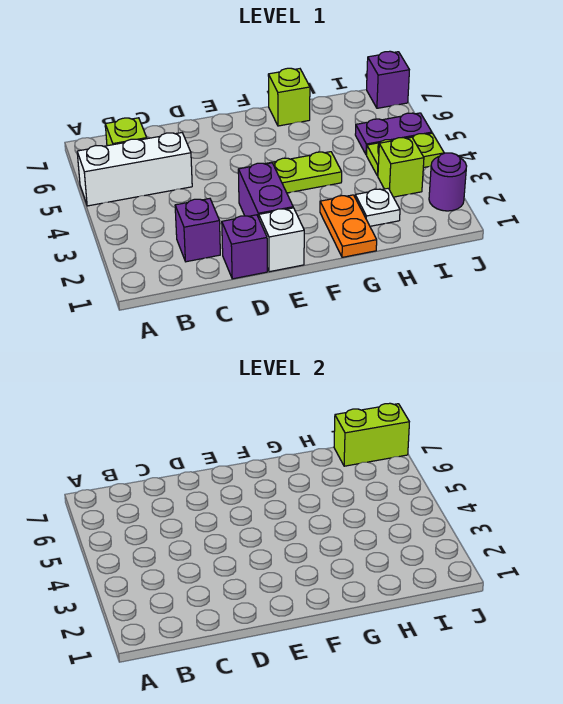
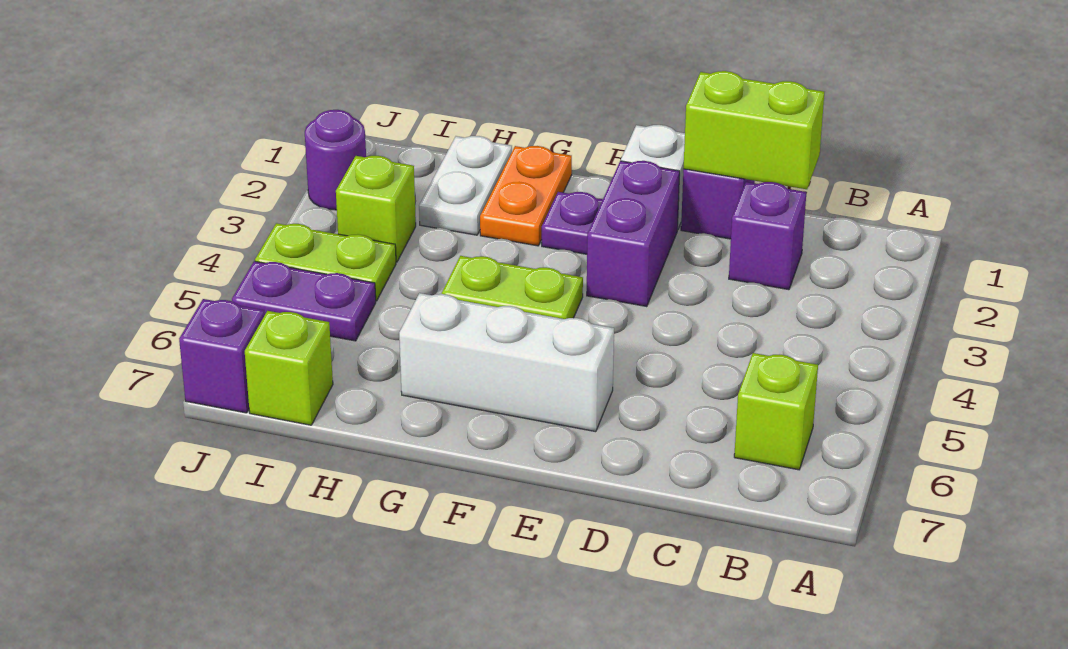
white brick A5:C5 level 1 -> white brick E6:G6 level 1
none -> purple plate F2 level 1
lime brick G7 level 1 -> lime brick I7 level 1
white plate H2 level 1 -> white plate H1:H2 level 1
lime brick I7:J7 level 2 -> lime brick C1:D1 level 2

